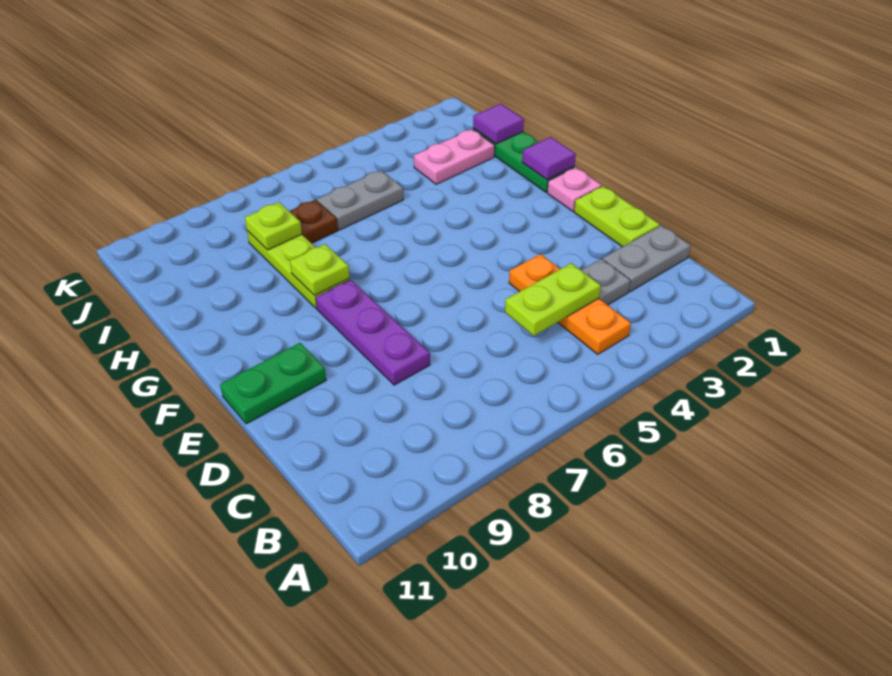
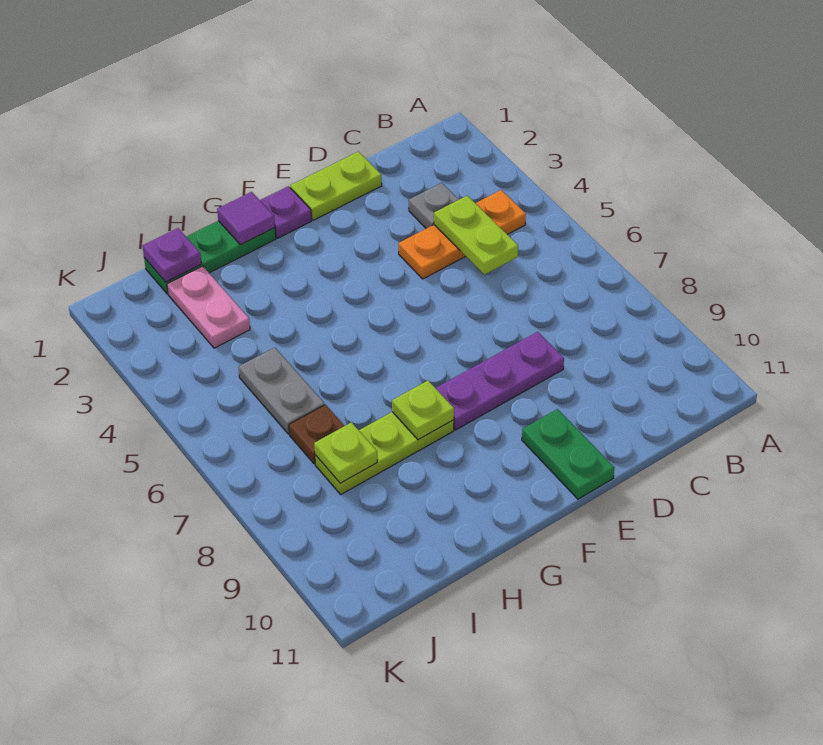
grey plate C1:C2 level 1 -> none
pink plate F1 level 1 -> purple plate F1 level 1
purple tile I1 level 2 -> purple plate I1 level 2

